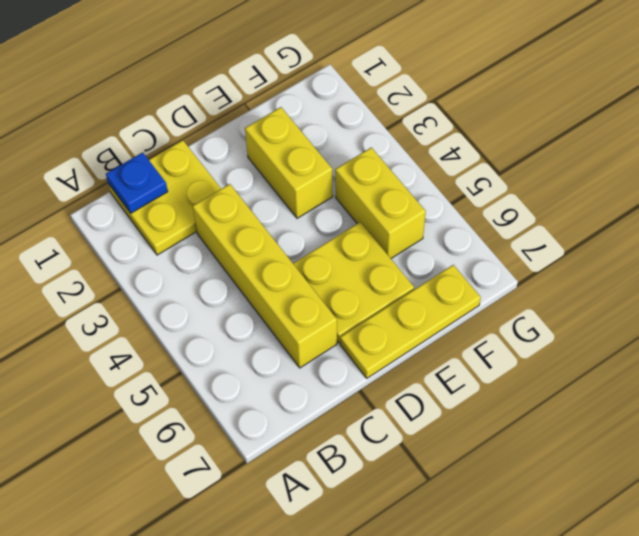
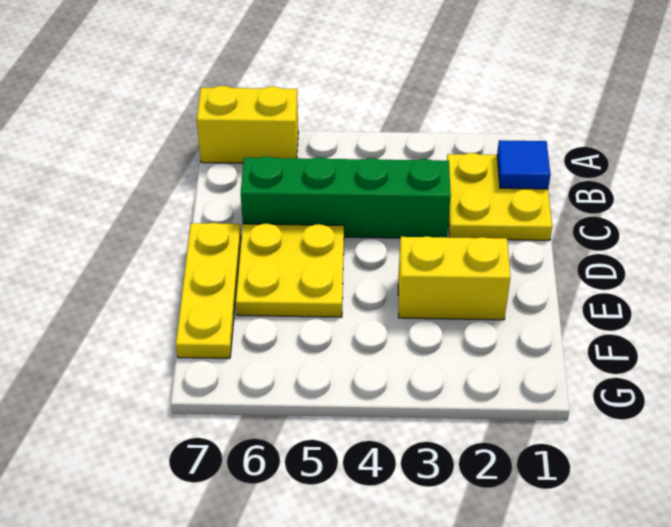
blue plate B1 level 2 -> blue tile B1 level 2
yellow brick C3:C6 level 1 -> green brick C3:C6 level 1
yellow brick F4:F5 level 1 -> yellow brick A6:A7 level 1

